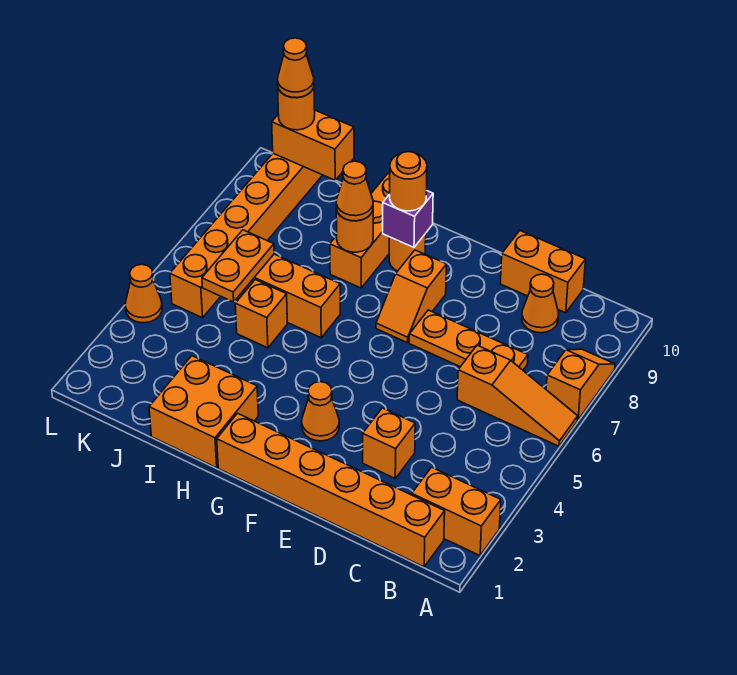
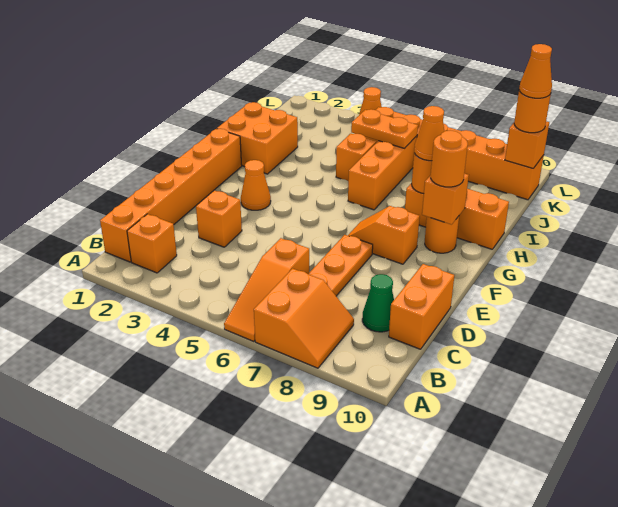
orange brick A2:B2 level 1 -> orange brick B2 level 1
orange slope A7:A8 level 1 top 7 -> orange slope A7:B8 level 1 top 7
orange cone C9 level 1 -> green cone C9 level 1
purple brick G9 level 2 -> orange brick G9 level 2
orange brick J10:K10 level 2 -> orange brick K10 level 2

